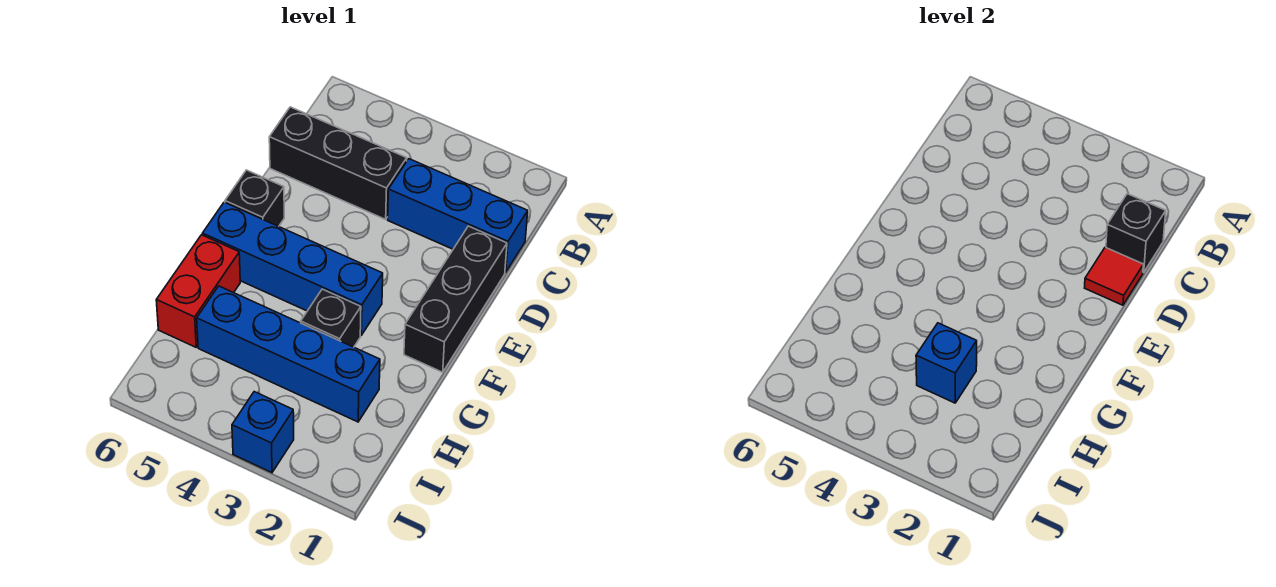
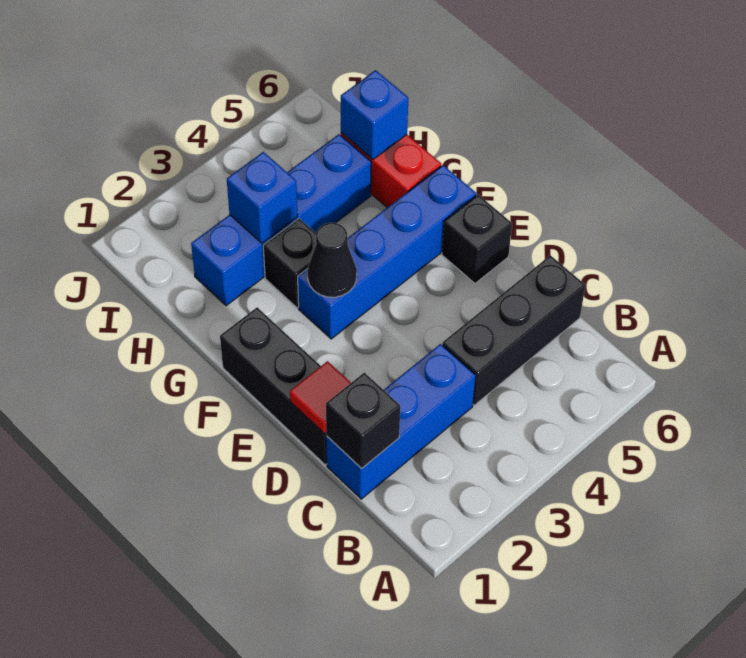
none -> black cone F3 level 2
blue brick J3 level 1 -> blue brick H6 level 2

